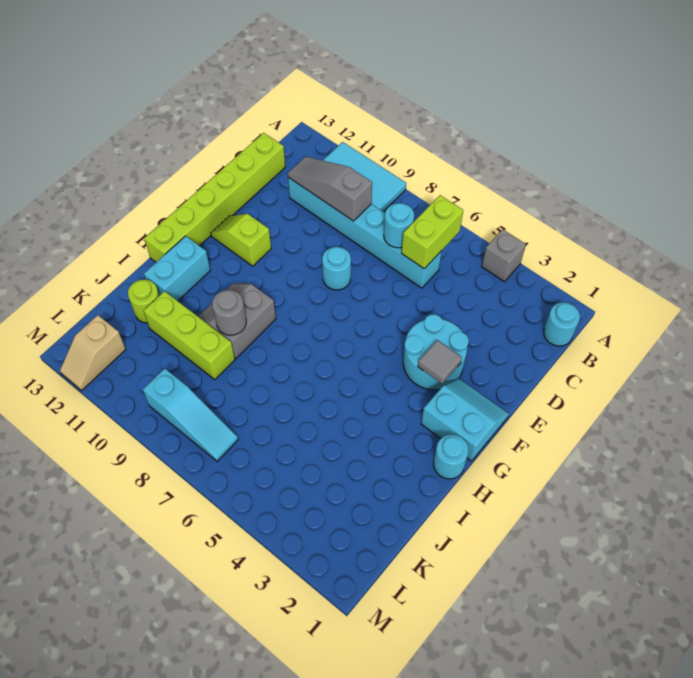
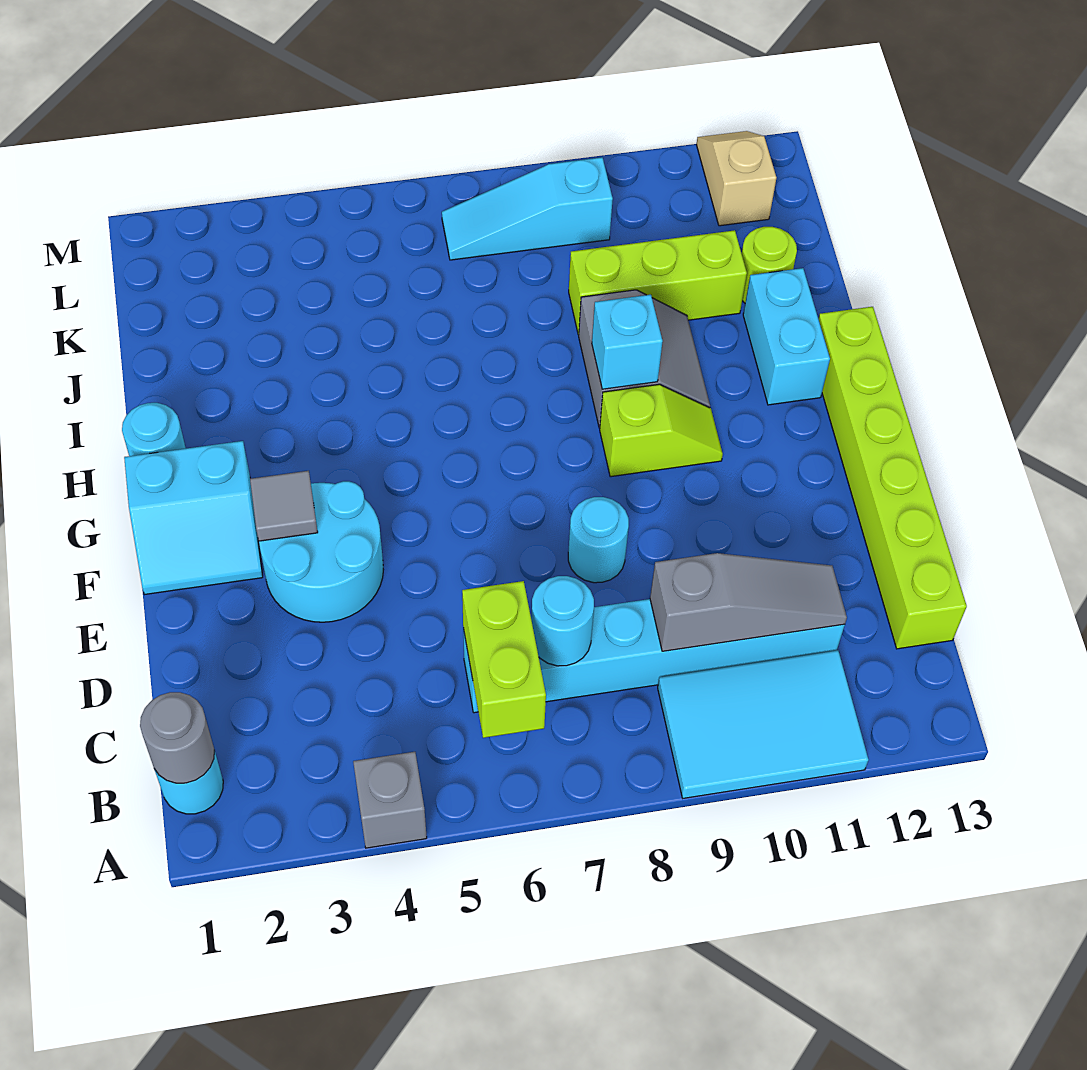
lime slope F11:F12 level 1 top 11 -> lime slope G9:G10 level 1 top 9
none -> cyan brick H9 level 2
grey round brick I9 level 2 -> grey round brick B1 level 2

